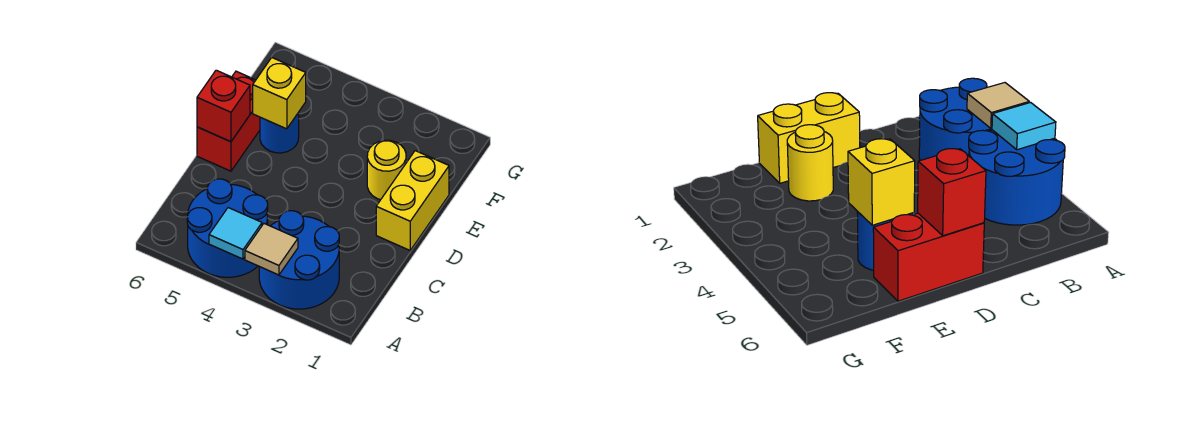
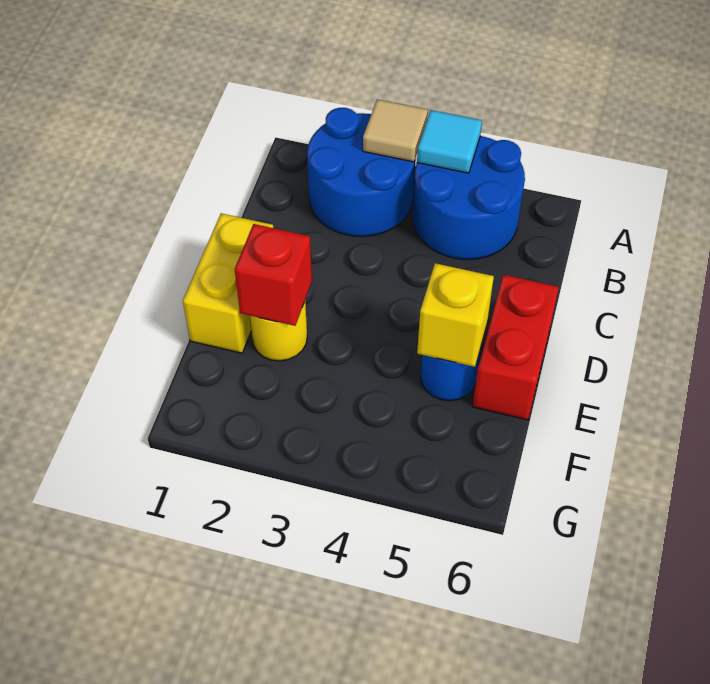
red brick D6 level 2 -> red brick E2 level 2

